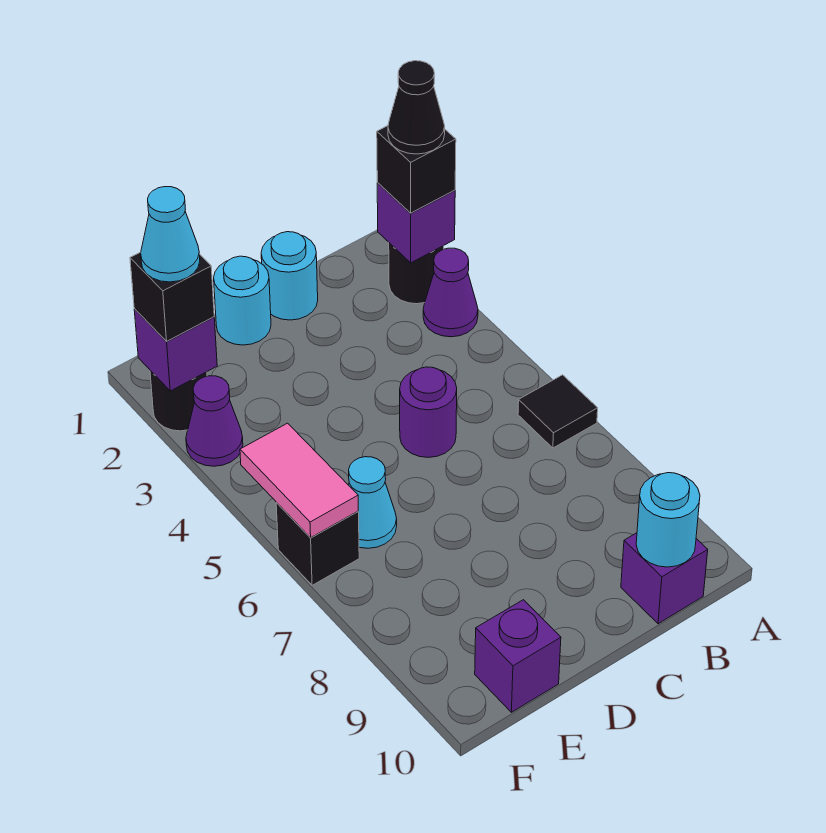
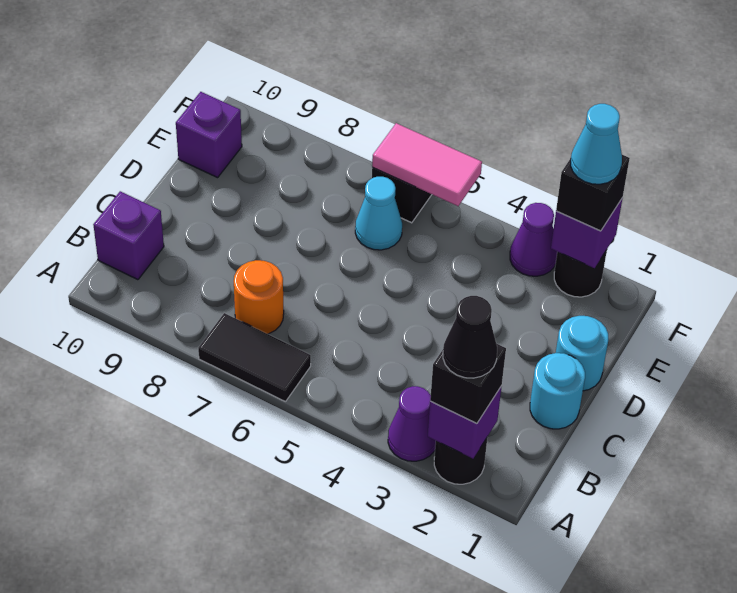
black tile A6 level 1 -> black tile A6:A7 level 1
none -> orange round brick B7 level 1
cyan round brick B10 level 2 -> none
purple round brick C5 level 1 -> none

